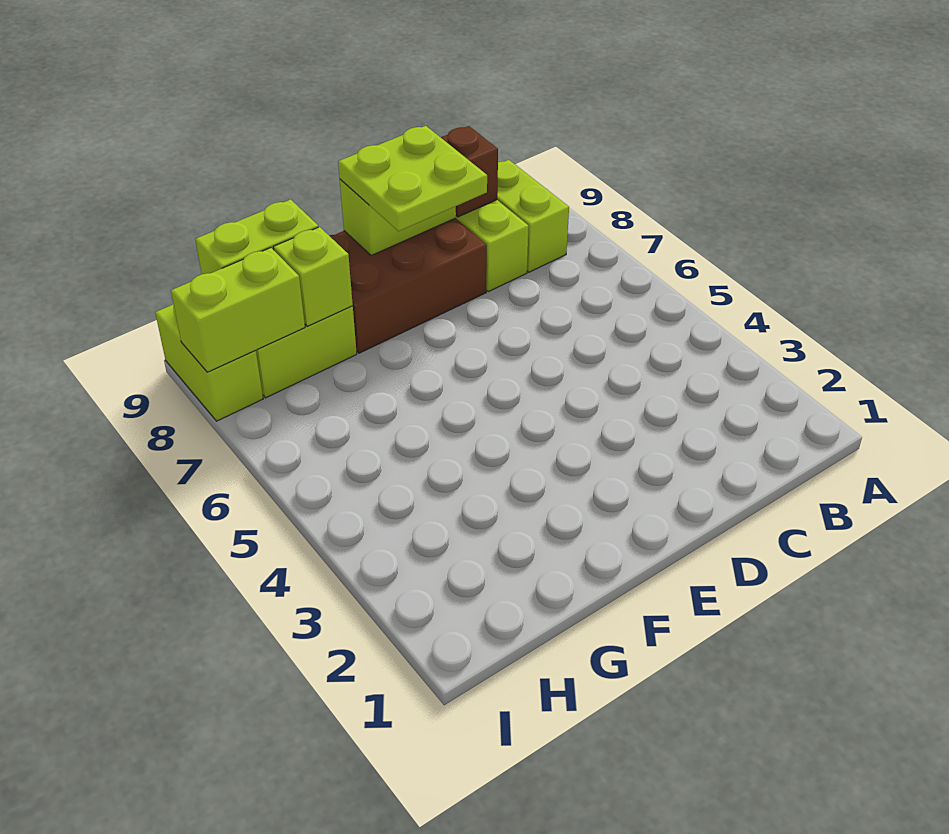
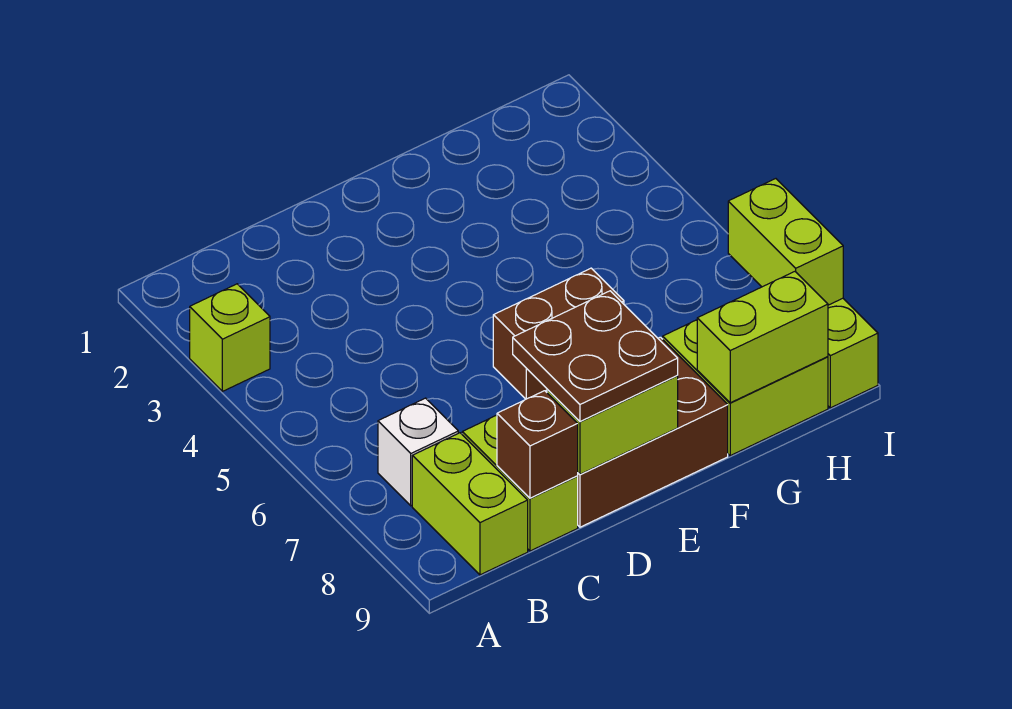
none -> white brick B7 level 1
lime plate D8:E9 level 3 -> brown plate D8:E9 level 3
none -> brown brick E6:F6 level 1
lime brick G8 level 2 -> lime brick A3 level 1
lime brick H8:I8 level 2 -> lime brick I7:I8 level 2

